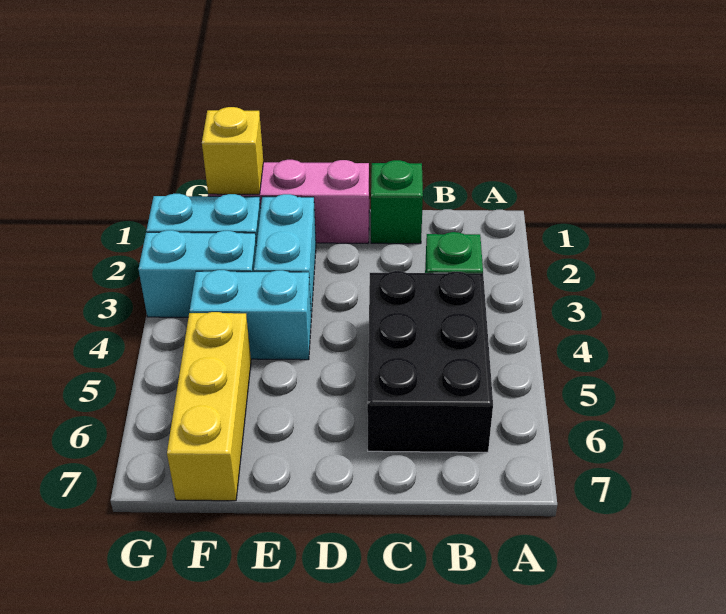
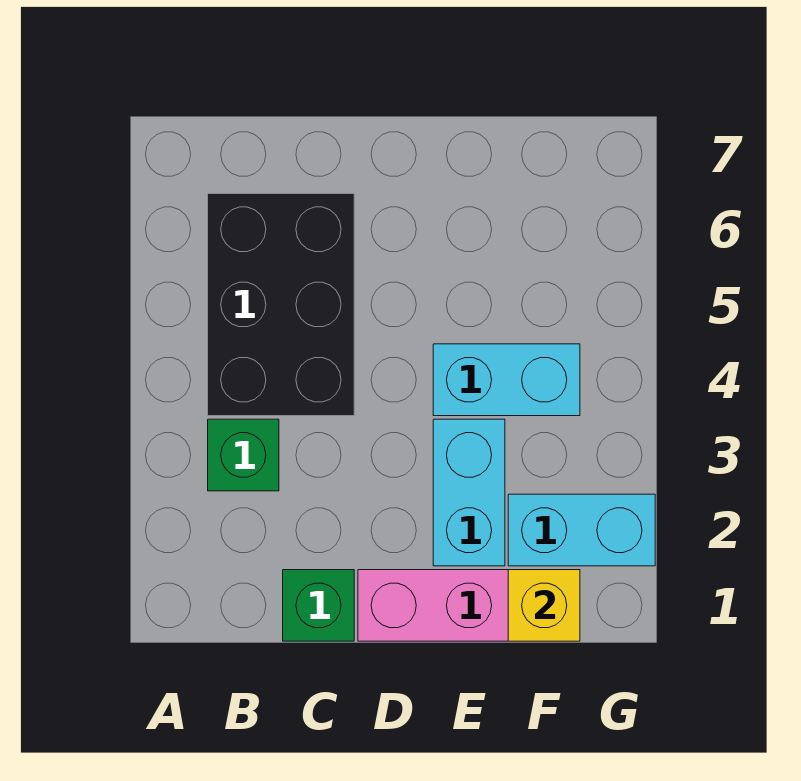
cyan brick F3:G3 level 1 -> none
yellow brick F5:F7 level 1 -> none

